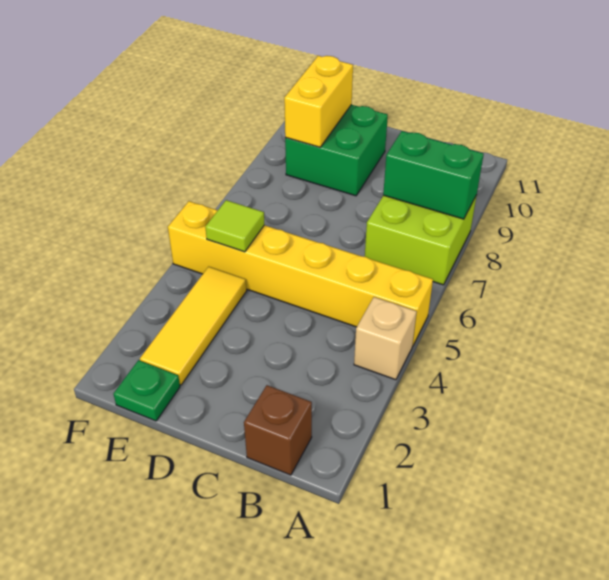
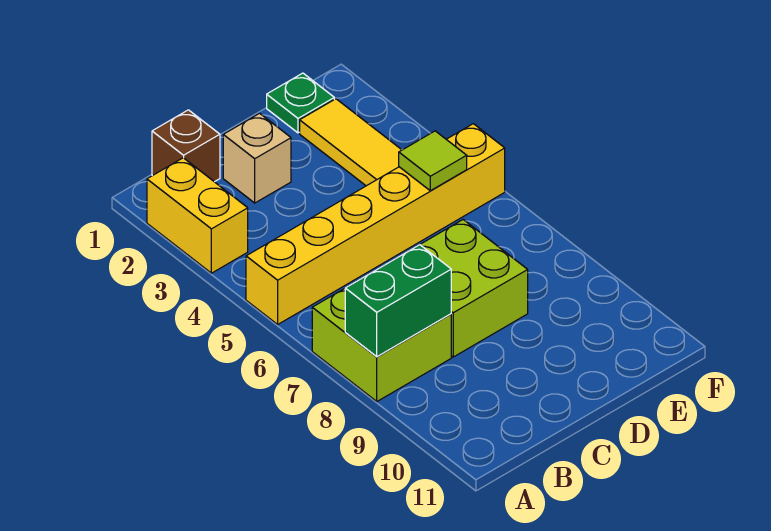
tan brick A4 level 1 -> tan brick C2 level 1
none -> lime brick C7:D8 level 1
green brick D9:E10 level 1 -> none
yellow brick E9:E10 level 2 -> yellow brick A2:A3 level 1

